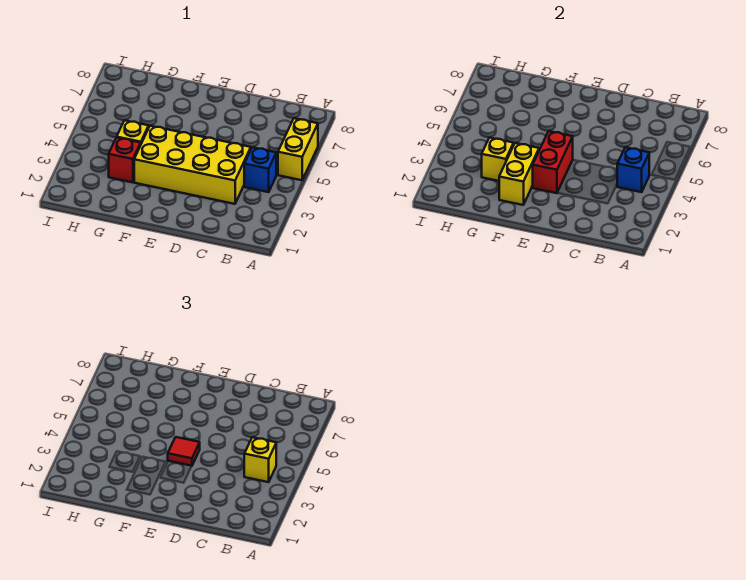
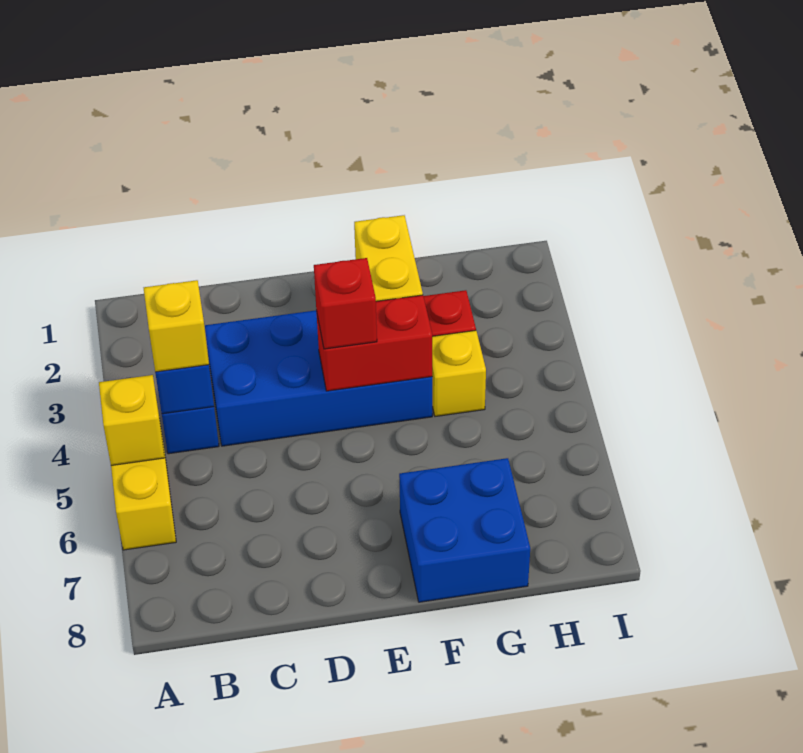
yellow brick C3:F4 level 1 -> blue brick C3:F4 level 1
red brick E3:E4 level 2 -> red brick E4:F4 level 2
red tile E4 level 3 -> red brick E4 level 3
none -> blue brick F7:G8 level 1
yellow brick G3 level 2 -> yellow brick A5 level 2

